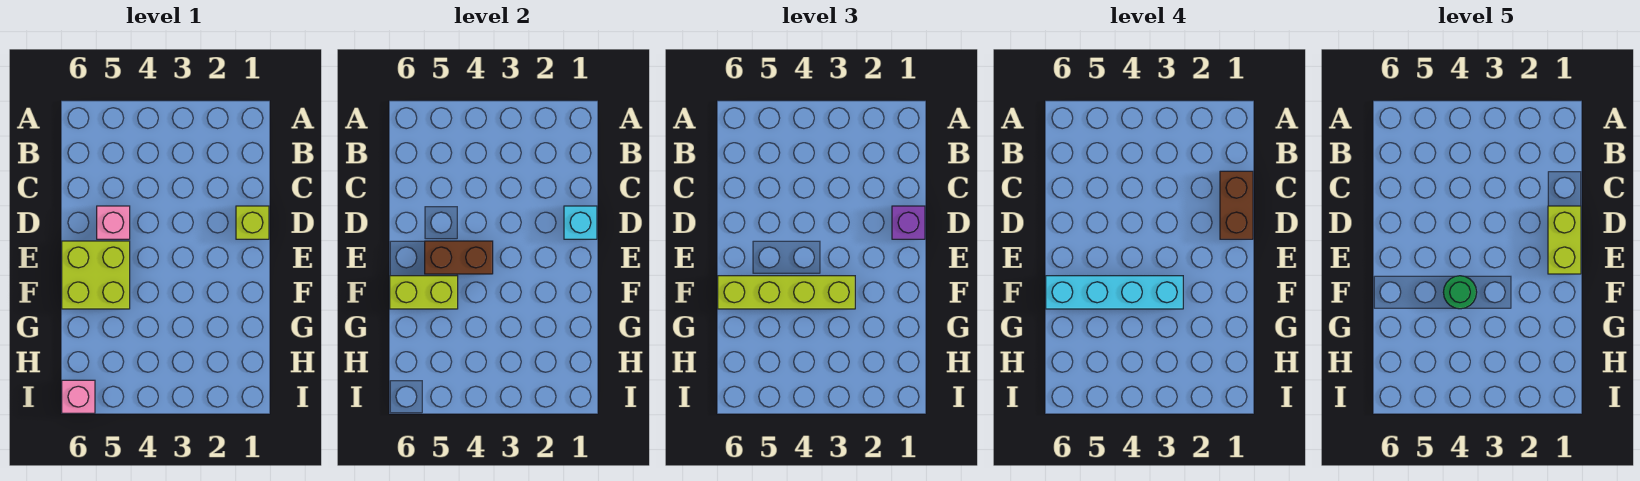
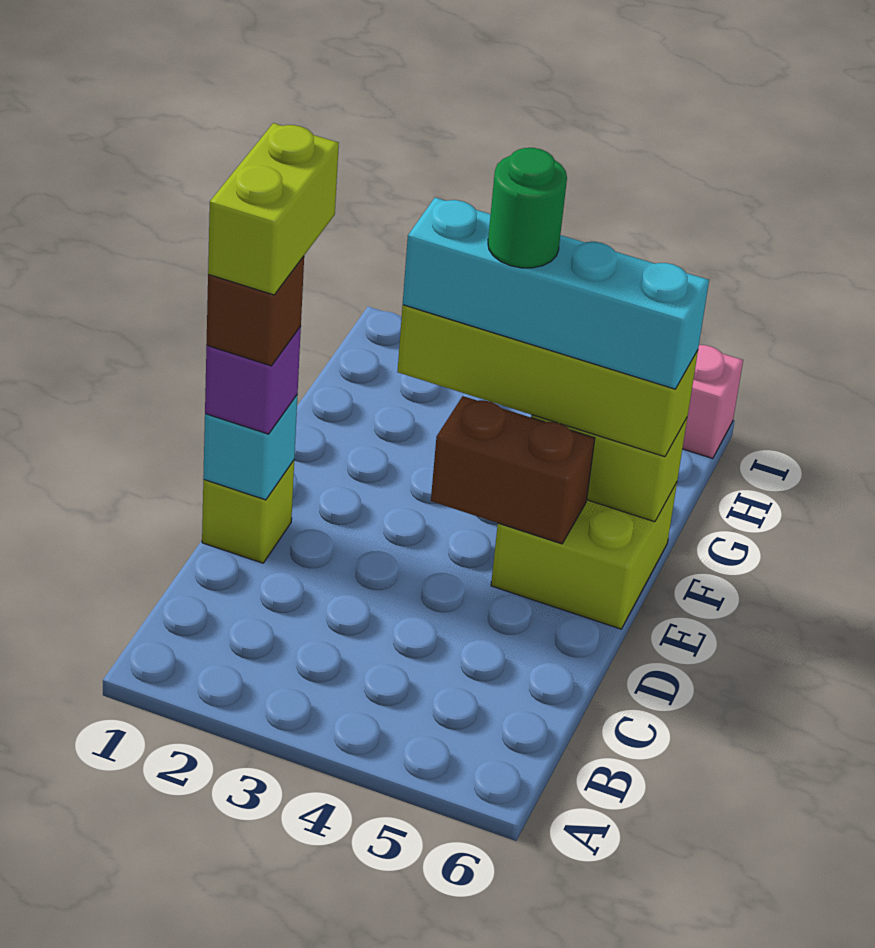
brown brick C1:D1 level 4 -> brown brick D1 level 4
pink brick D5 level 1 -> none

